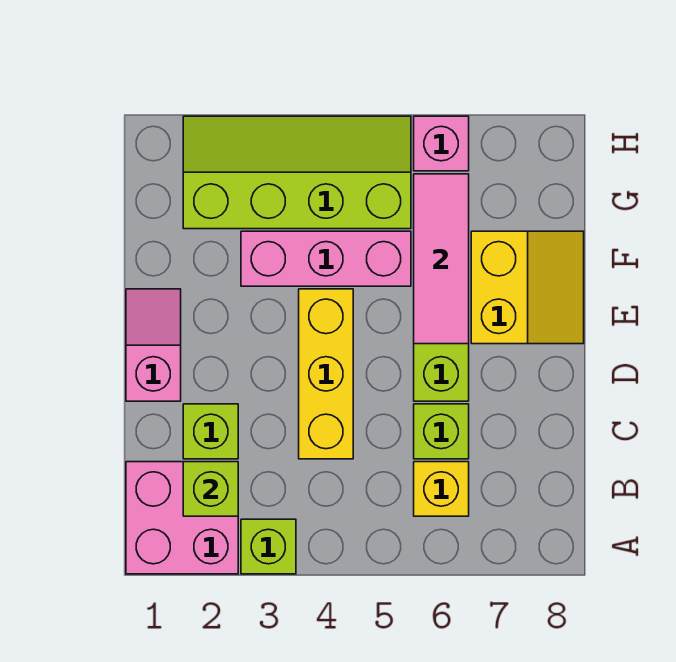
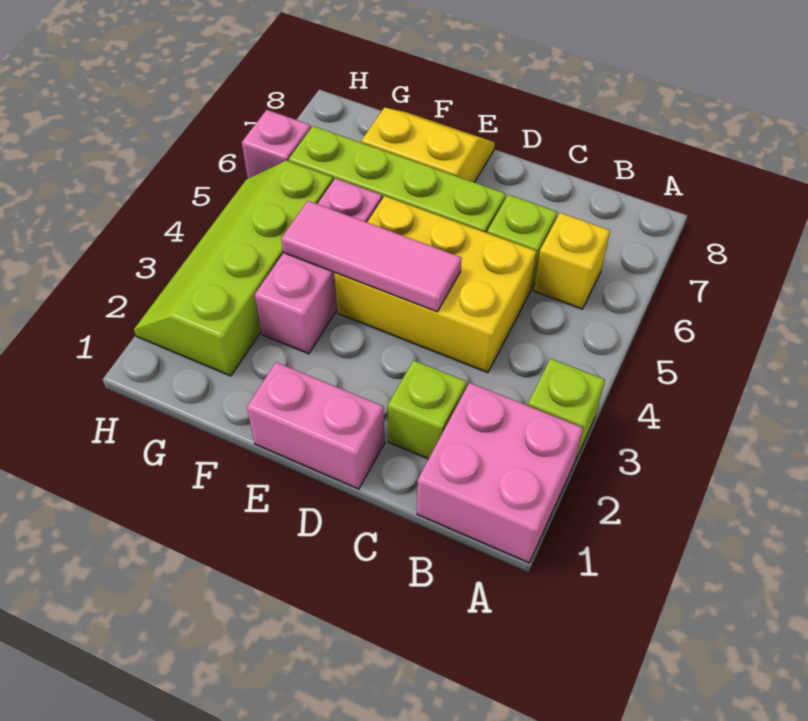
lime brick B2 level 2 -> none
yellow brick C4:E4 level 1 -> yellow brick C4:E5 level 1
pink slope D1:E1 level 1 top D -> pink brick D1:E1 level 1
pink tile E6:G6 level 2 -> pink tile D4:F4 level 2

